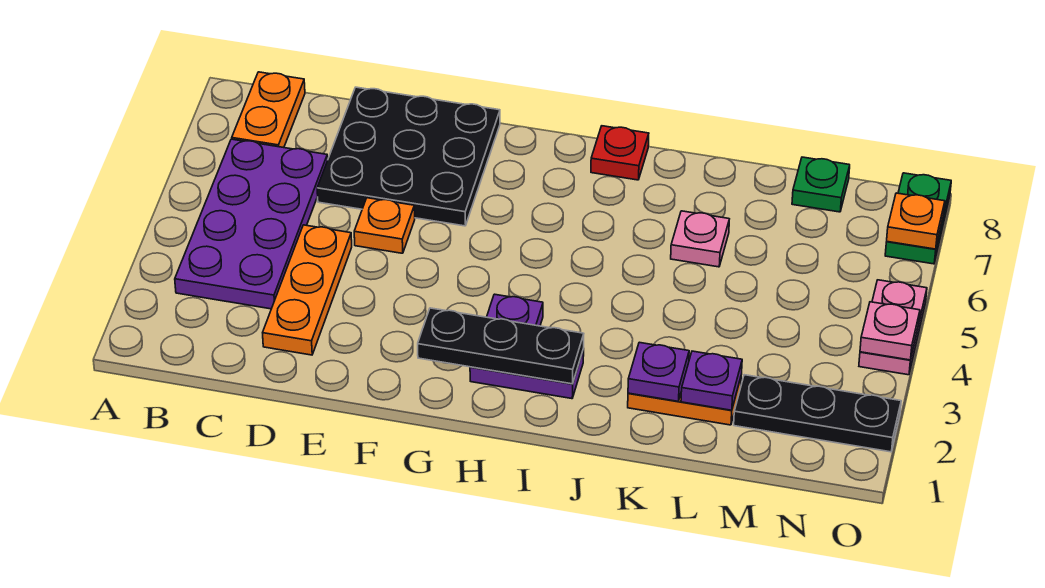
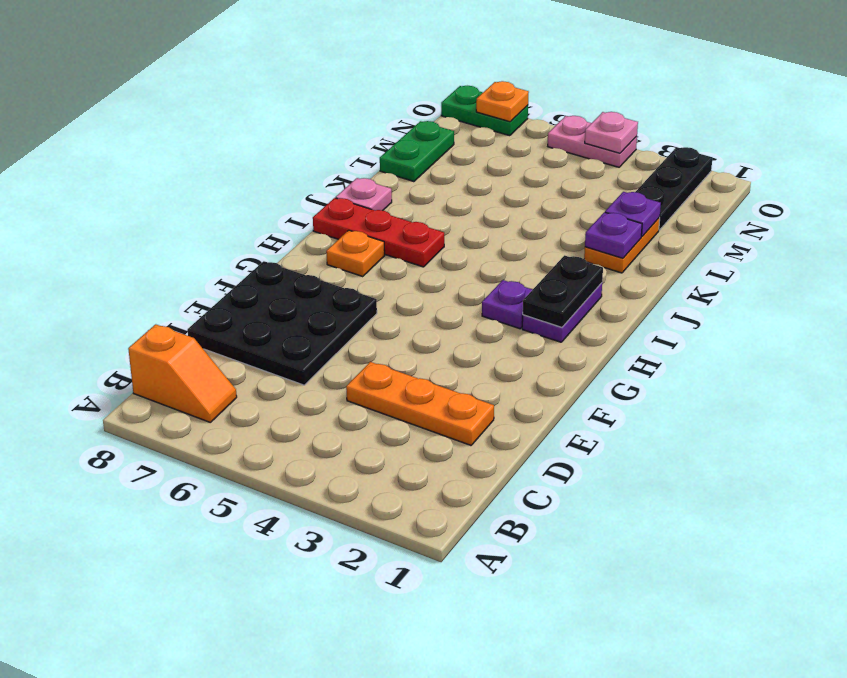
purple plate B3:C6 level 1 -> none
orange plate B7:B8 level 1 -> orange slope B7:B8 level 1 top 8
orange plate E5 level 1 -> orange plate H7 level 1
black plate G2:I2 level 2 -> black plate H2:I2 level 2
red plate I8 level 1 -> red plate I6:I8 level 1
pink plate K6 level 1 -> pink plate J8 level 1
green plate M8 level 1 -> green plate L8:M8 level 1

